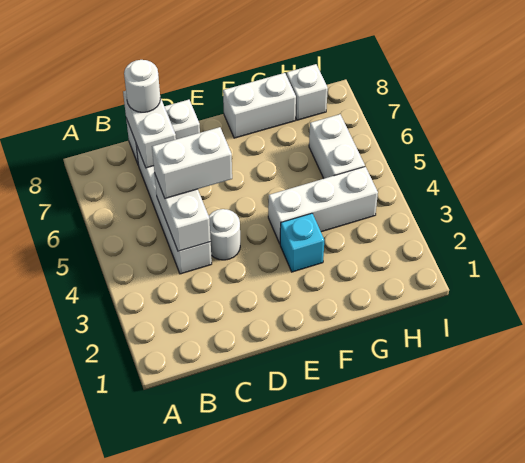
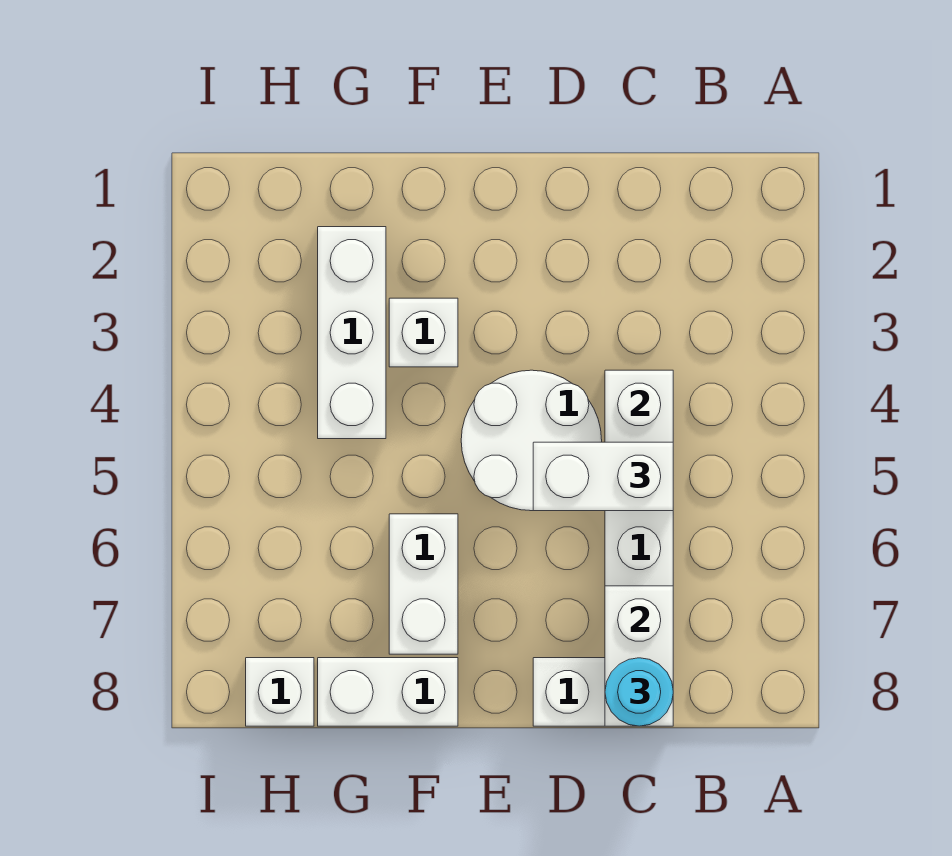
white round brick C8 level 3 -> cyan round brick C8 level 3
white round brick D4 level 1 -> white round brick D4:E5 level 1
cyan brick F3 level 1 -> white brick F3 level 1
white brick F4:H4 level 1 -> white brick G2:G4 level 1
white brick H5:H6 level 1 -> white brick F6:F7 level 1

